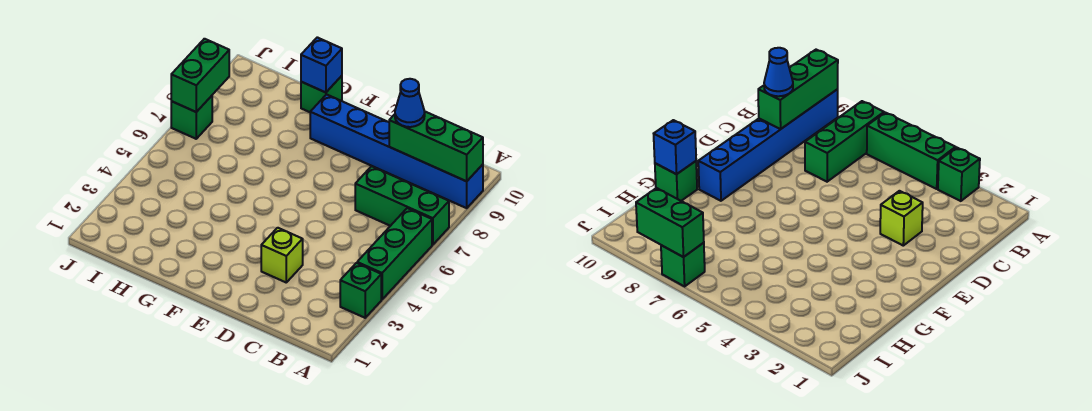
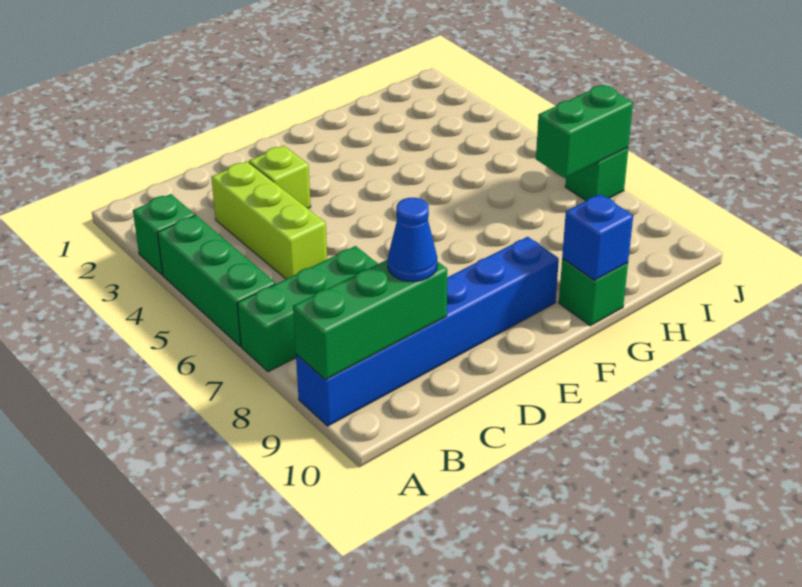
none -> lime brick C3:C5 level 1
green brick J7:J8 level 2 -> green brick I7:J7 level 2

